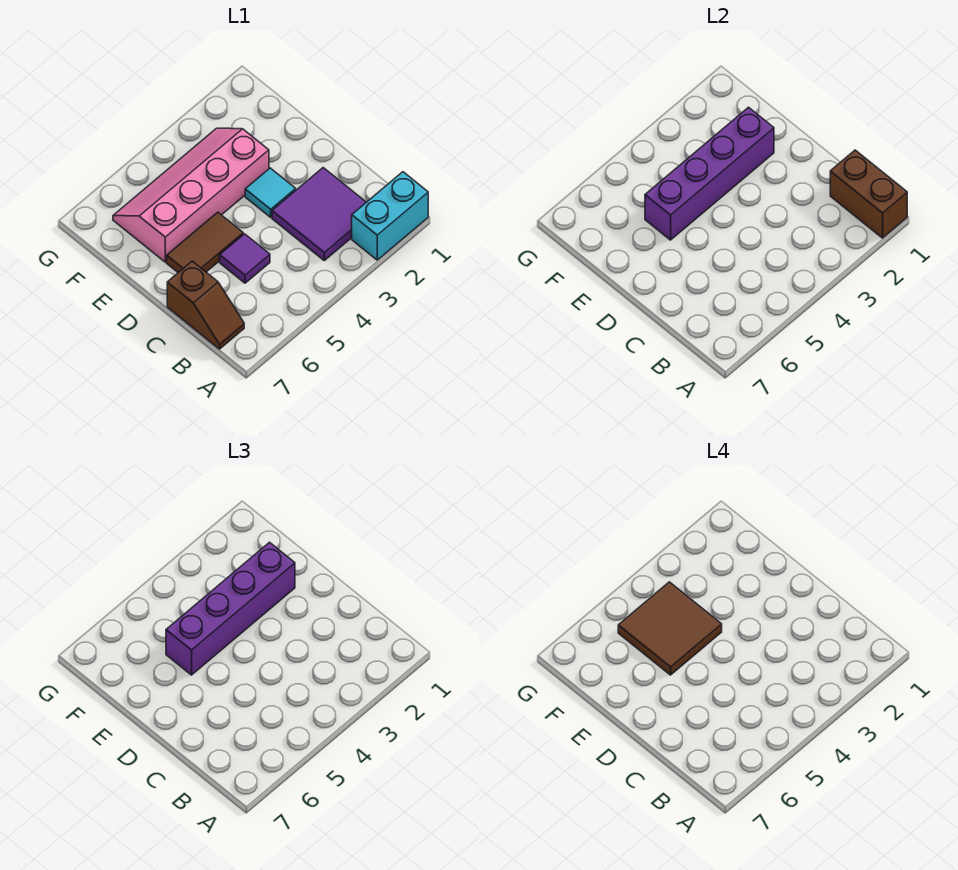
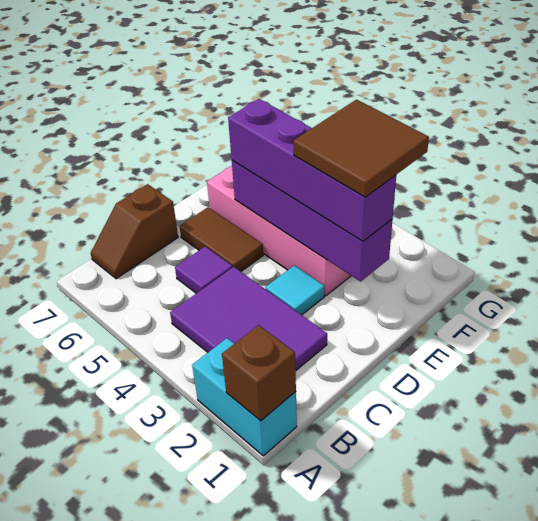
brown brick A1:B1 level 2 -> brown brick A1 level 2
purple tile B2:C3 level 1 -> purple tile B2:C4 level 1
brown tile E4:F5 level 4 -> brown tile E2:F3 level 4

